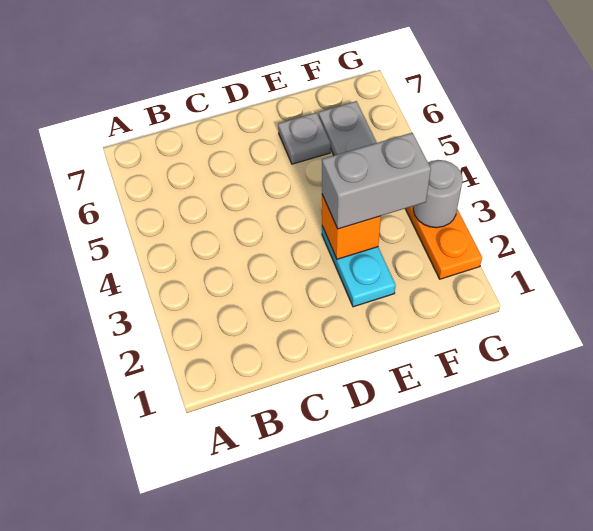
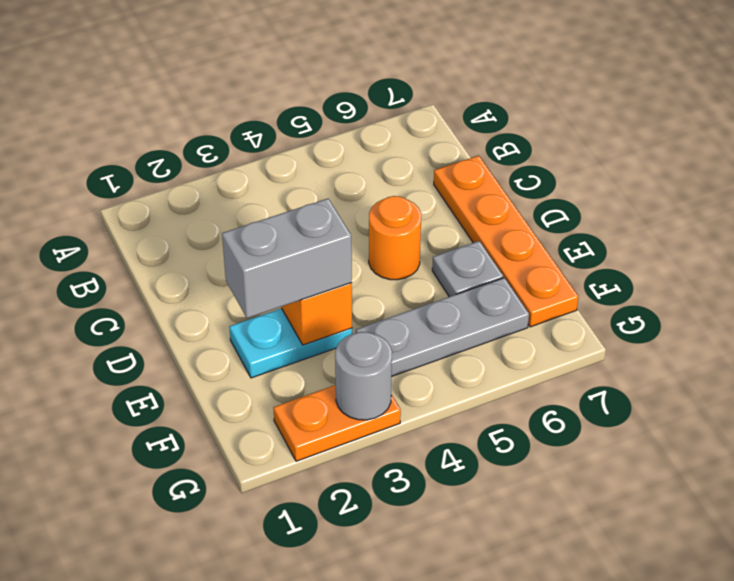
none -> orange plate C7:F7 level 1
none -> orange round brick D5 level 1
grey brick E3:F3 level 3 -> grey brick E2:E3 level 3

